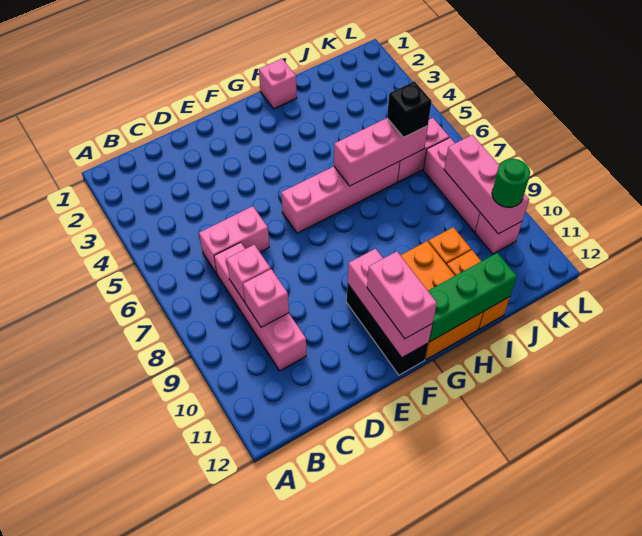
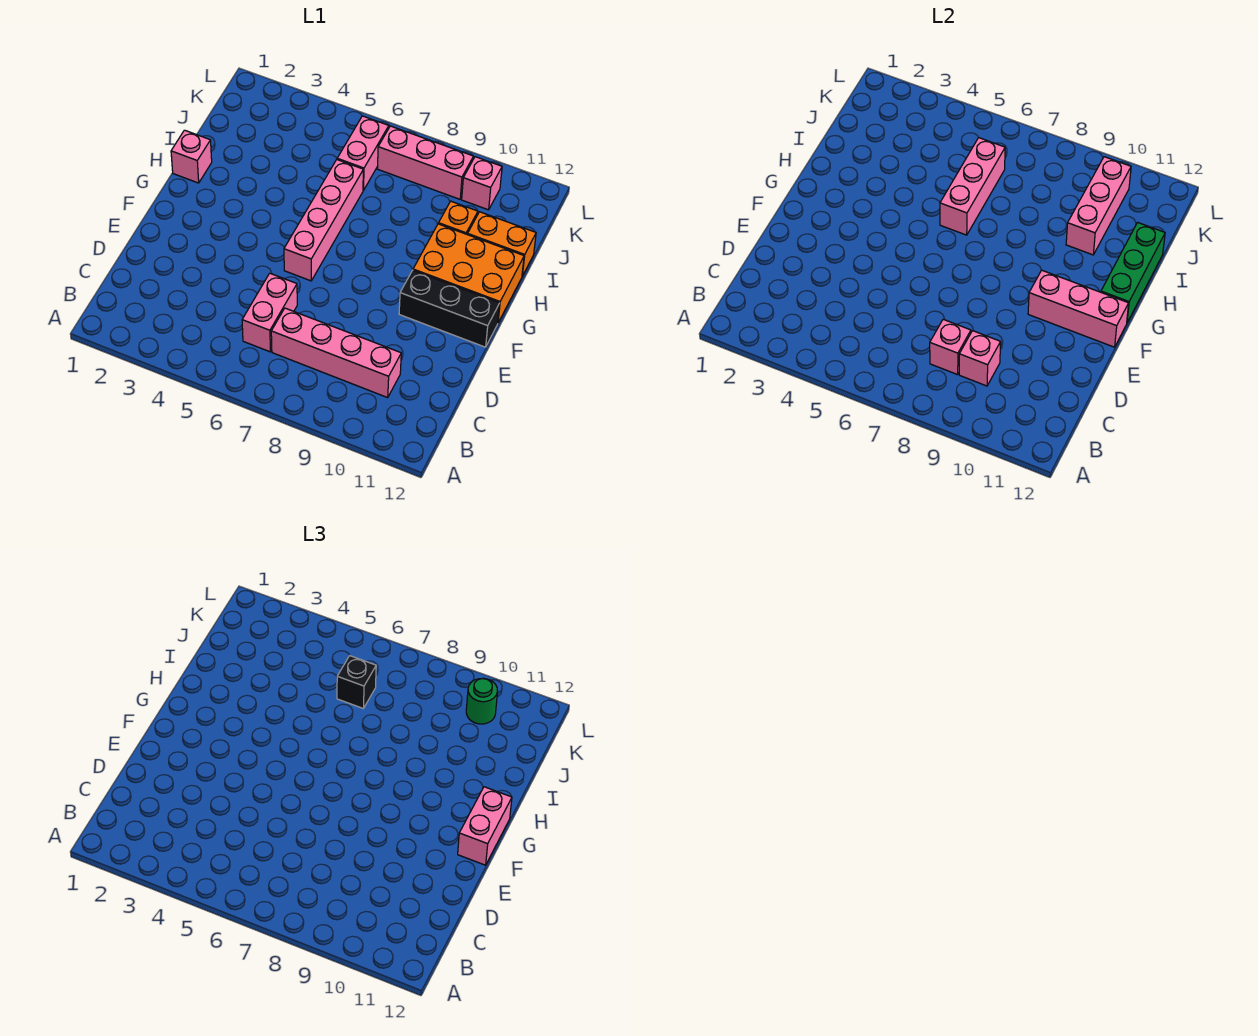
pink brick F11:F12 level 3 -> pink brick F12:G12 level 3
pink brick K8:K10 level 2 -> pink brick I10:K10 level 2

